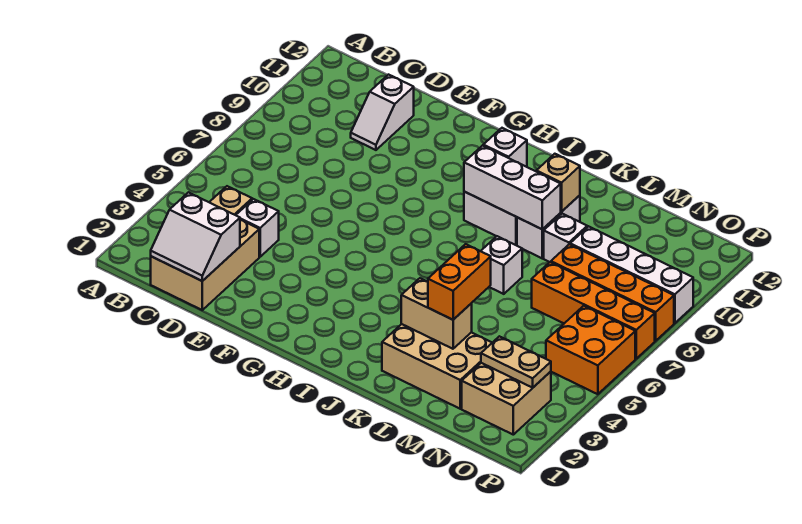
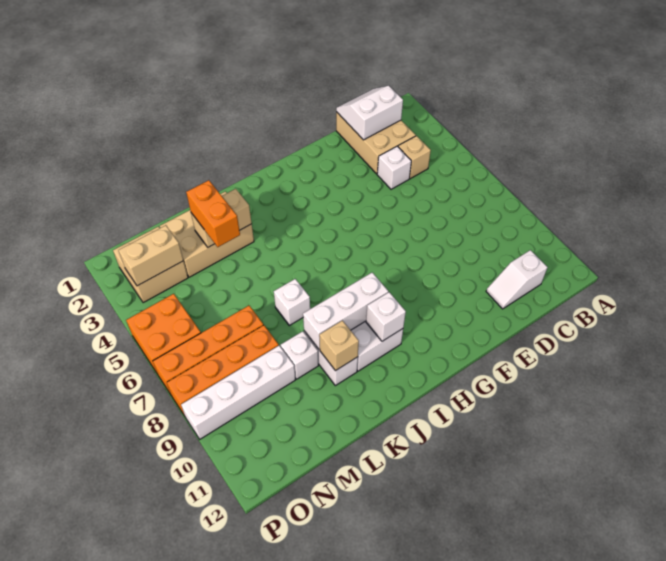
white slope D10:D11 level 1 top 11 -> white slope C11:D11 level 1 top C
tan plate N3:O3 level 2 -> tan brick N3:O3 level 2

